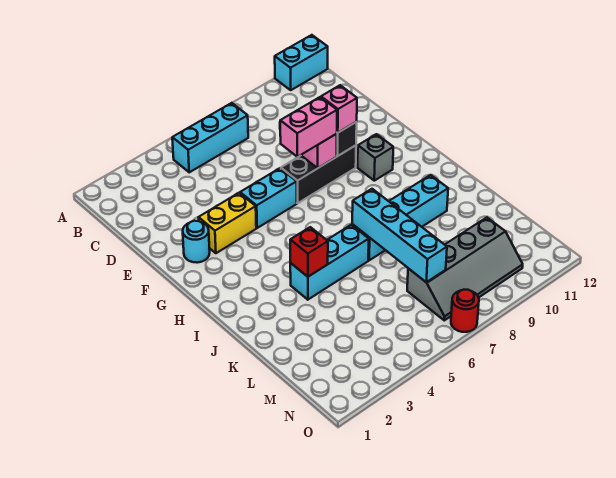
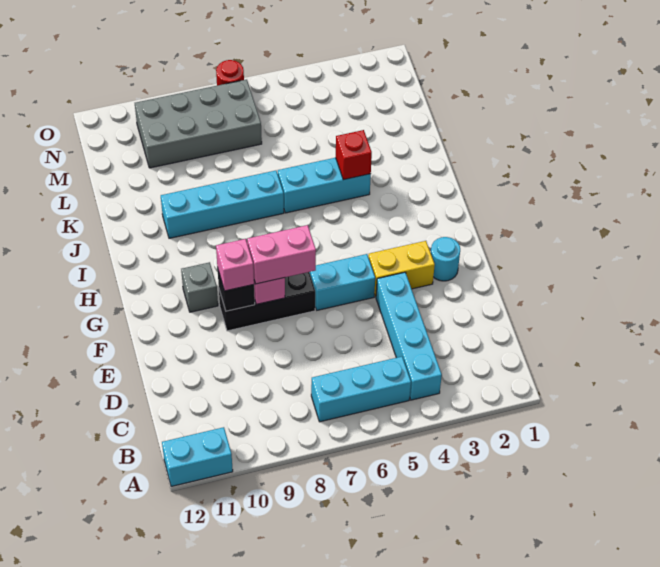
cyan brick J7:M7 level 2 -> cyan brick B4:E4 level 1
grey slope M7:N10 level 1 top M -> grey brick M7:N10 level 1

